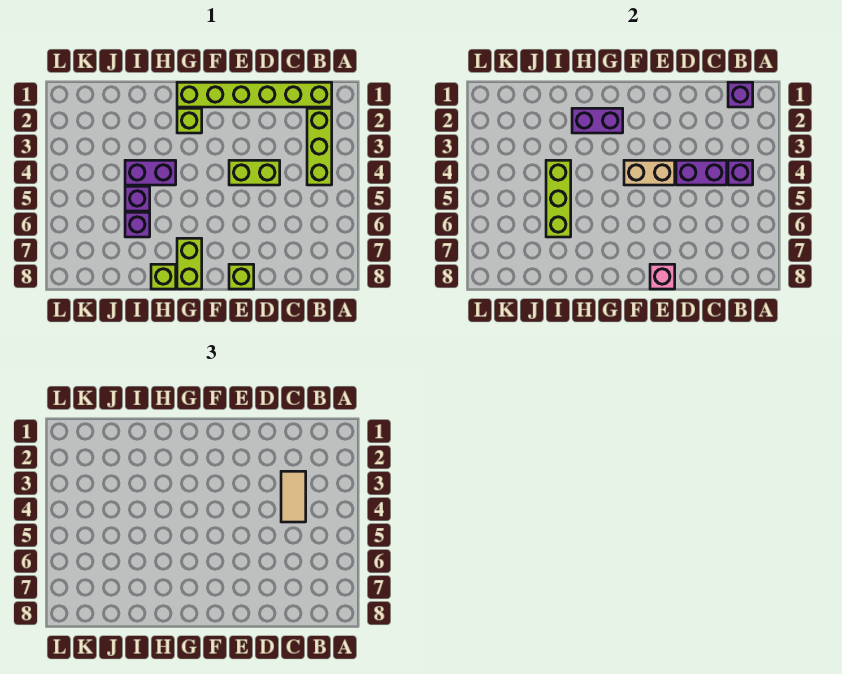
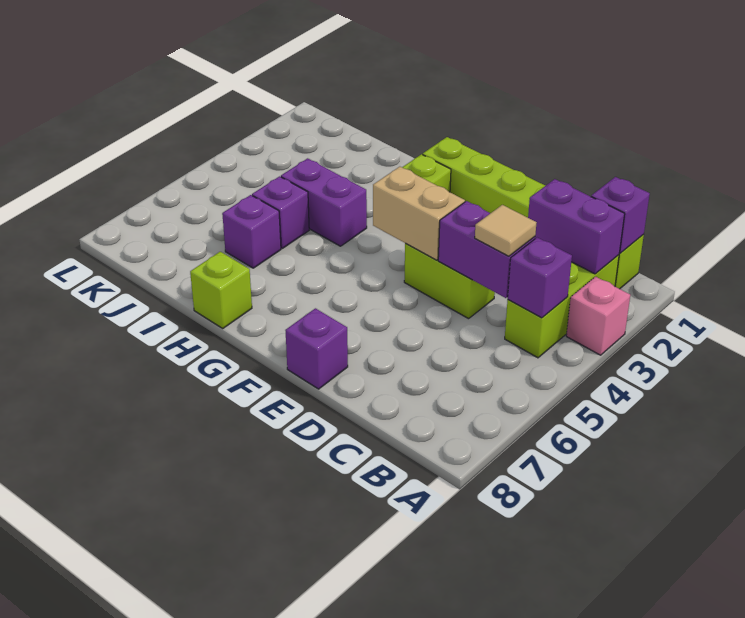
tan tile C3:C4 level 3 -> tan tile C4 level 3
lime brick E8 level 1 -> purple brick E8 level 1
pink brick E8 level 2 -> pink brick A3 level 1
purple brick G2:H2 level 2 -> purple brick B2:C2 level 2
lime brick G7:G8 level 1 -> none
lime brick I4:I6 level 2 -> none

